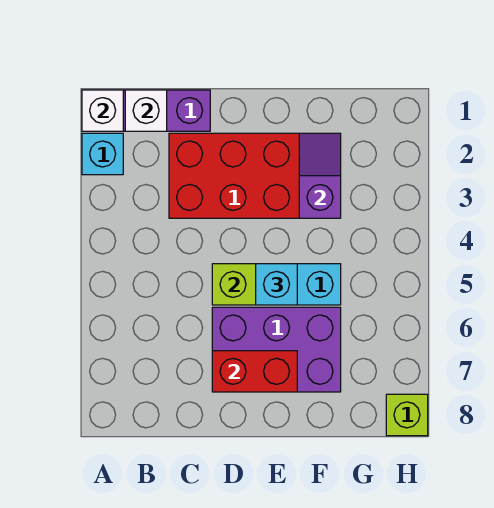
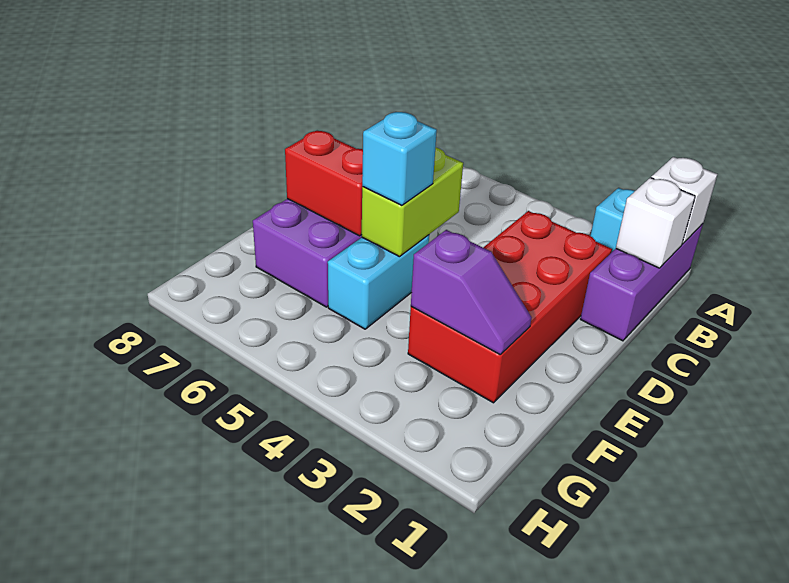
red brick D7:E7 level 2 -> red brick E6:E7 level 2
lime brick H8 level 1 -> none

